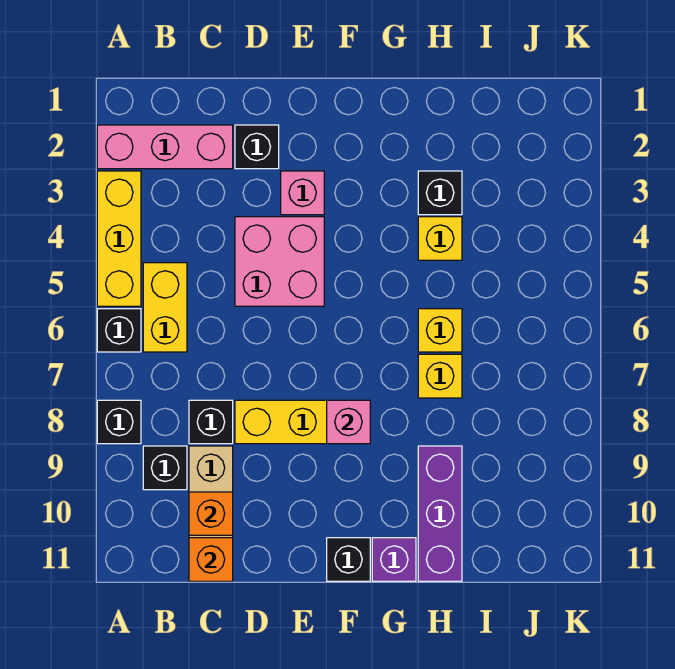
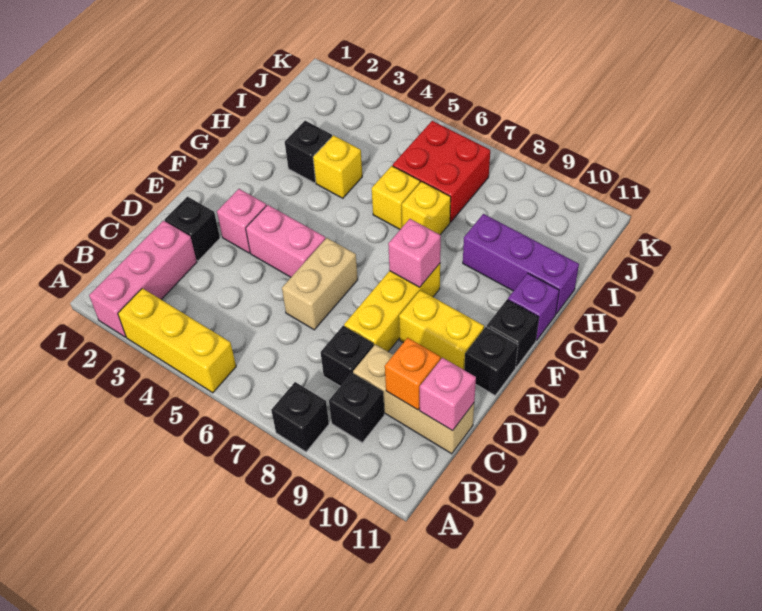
black brick A6 level 1 -> black brick E11 level 1
yellow brick B5:B6 level 1 -> yellow brick E9:E10 level 1
orange brick C11 level 2 -> pink brick C11 level 2
pink brick D4:E5 level 1 -> pink brick E4:E5 level 1
none -> tan brick D6:E6 level 1
none -> red brick I6:J7 level 1

